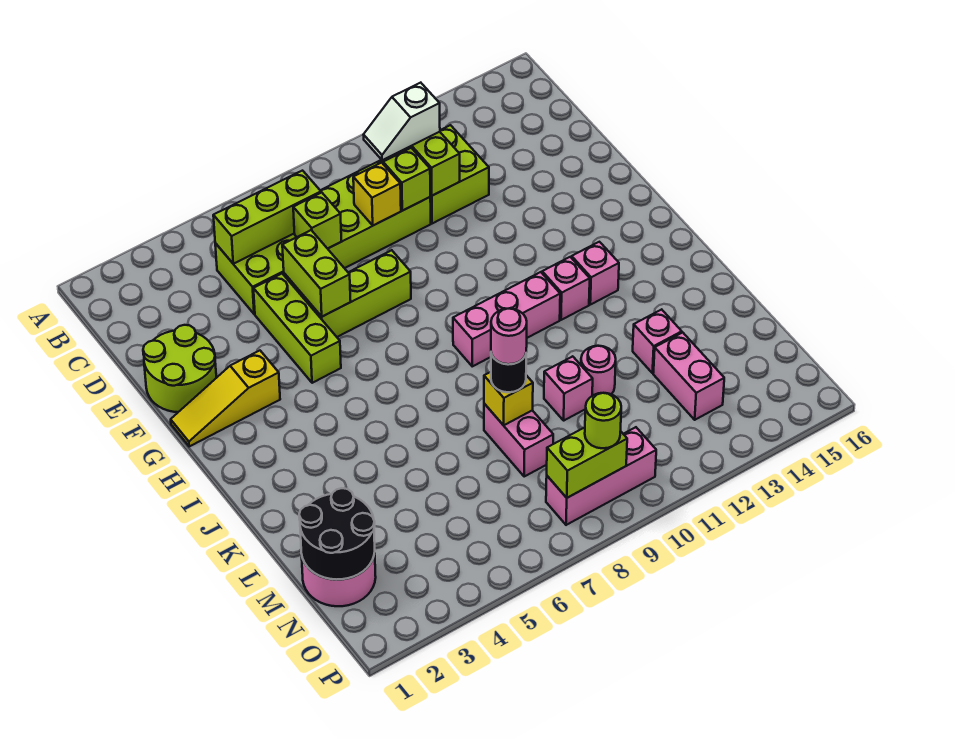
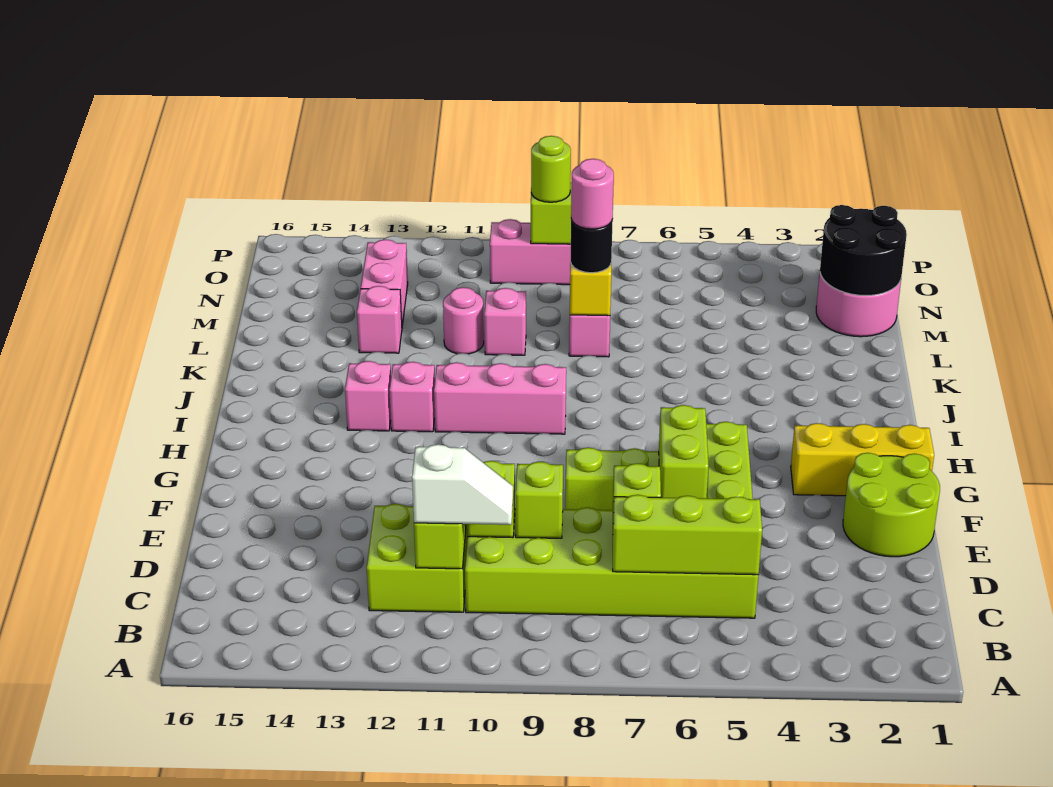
yellow brick D9 level 2 -> lime brick D9 level 2
yellow slope G1:G3 level 1 top 3 -> yellow brick G1:G3 level 1

